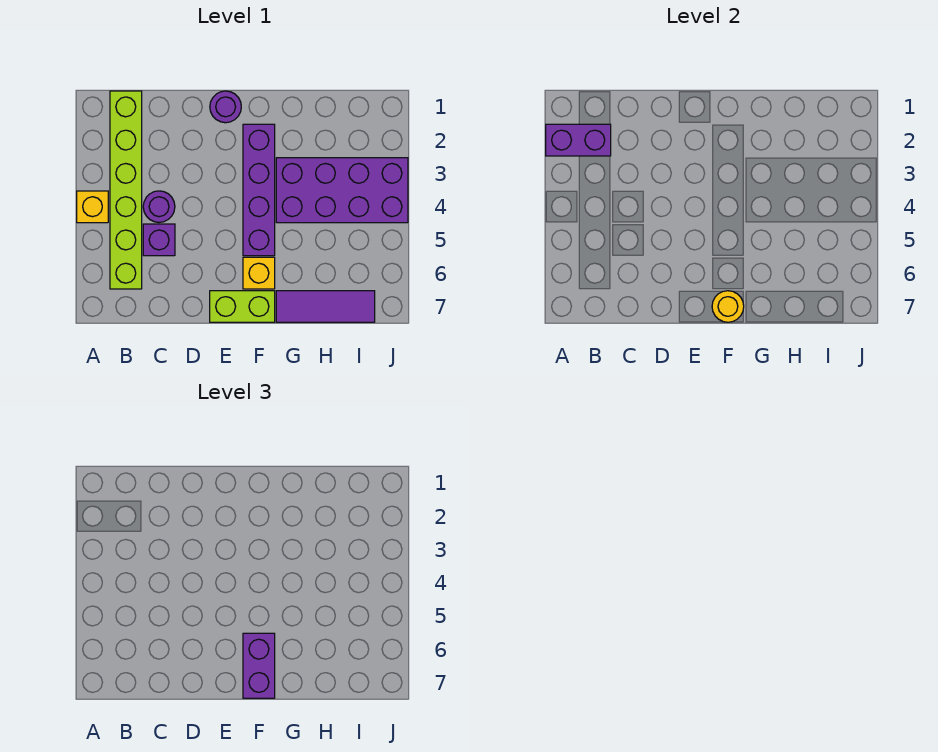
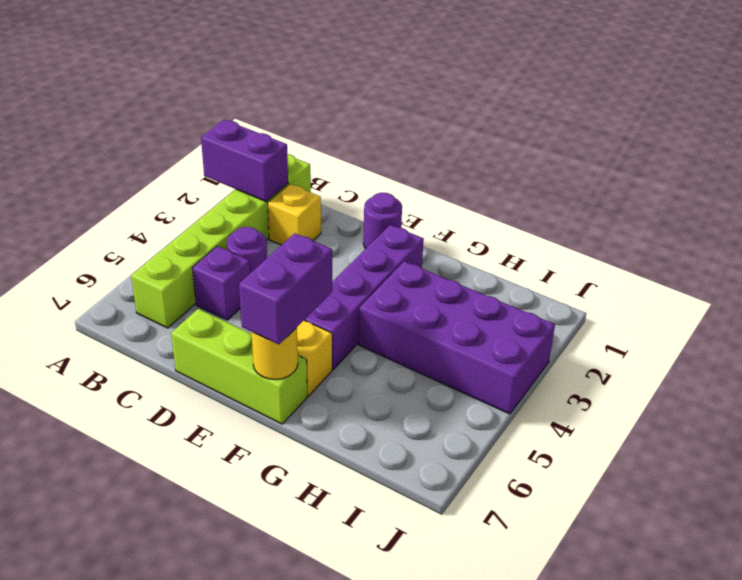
yellow brick A4 level 1 -> yellow brick C2 level 1
lime brick E7:F7 level 1 -> lime brick D7:F7 level 1
purple tile G7:I7 level 1 -> none

